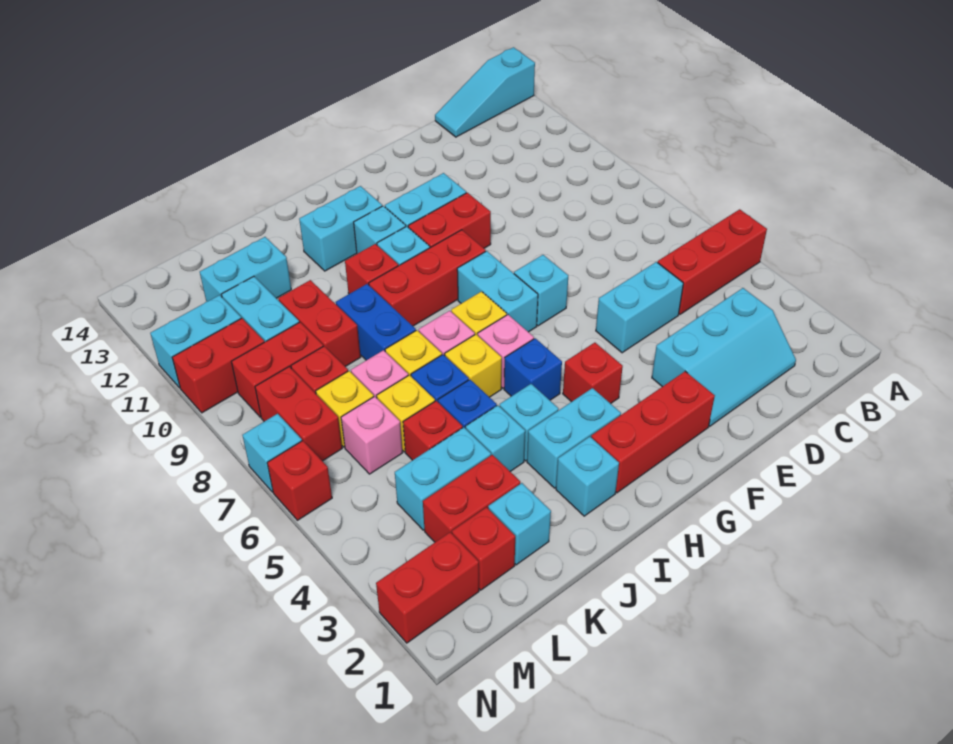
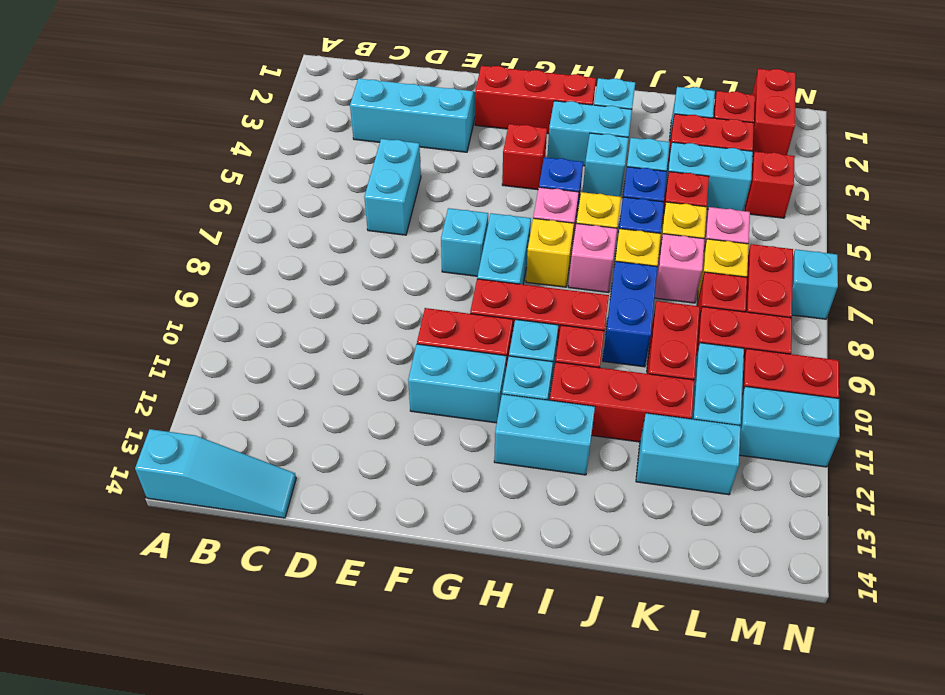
red brick A5:C5 level 1 -> red brick I11:K11 level 1
cyan brick D5:E5 level 1 -> cyan brick D5:D6 level 1
red brick M2:N2 level 1 -> red brick M1:M2 level 1
red brick N6 level 1 -> red brick M4 level 1

